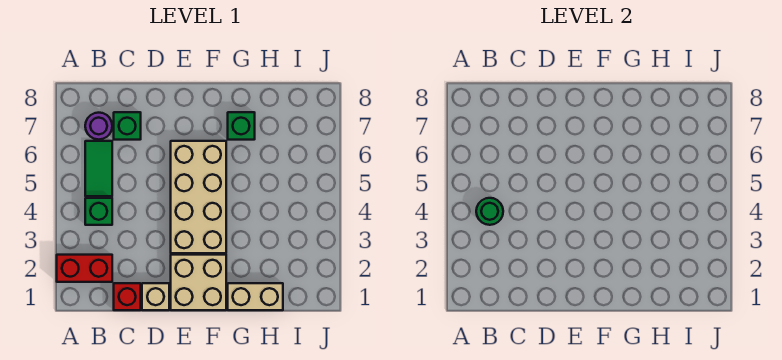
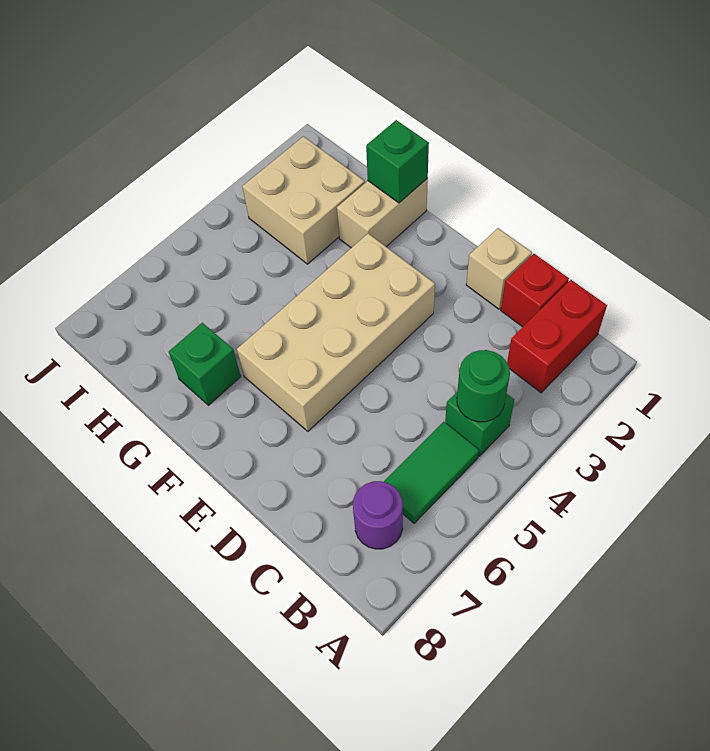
red brick A2:B2 level 1 -> red brick B1:B2 level 1
green brick C7 level 1 -> green brick G1 level 2
tan brick E1:F2 level 1 -> tan brick H2:I3 level 1
tan brick G1:H1 level 1 -> tan brick G1:G2 level 1

